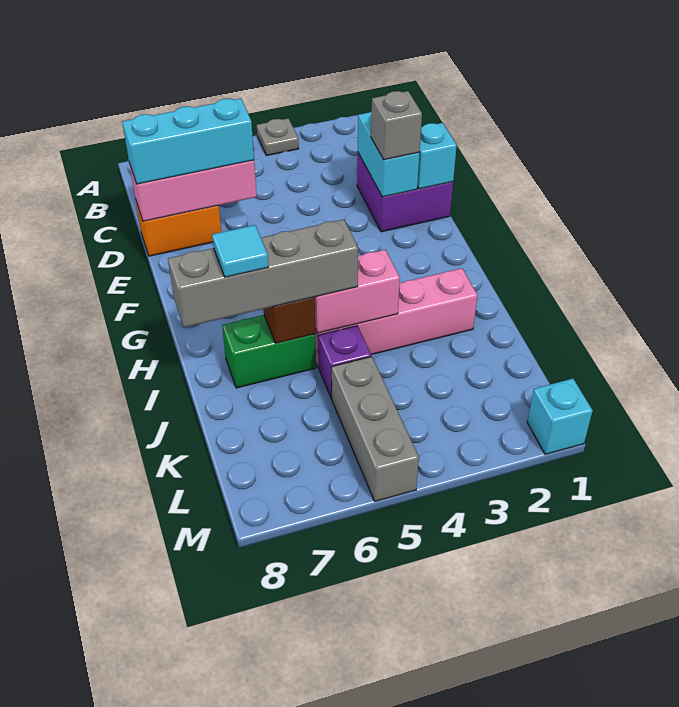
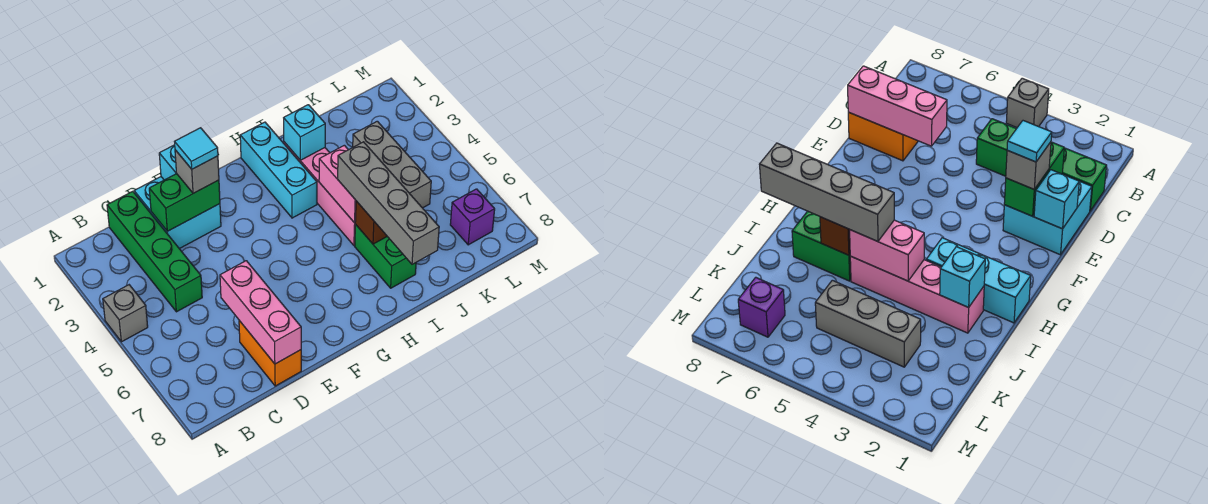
grey plate A4 level 1 -> grey brick A4 level 1
none -> green brick C1:C4 level 1
purple brick D1:E2 level 1 -> cyan brick D1:E2 level 1
cyan brick D2:E2 level 2 -> green brick D2:E2 level 2
cyan brick D6:D8 level 3 -> cyan brick H1:H3 level 1
cyan tile I7 level 4 -> cyan tile E2 level 4
purple brick J5 level 1 -> purple brick L7 level 1
grey brick K5:M5 level 1 -> grey brick K3:K5 level 1
cyan brick M1 level 1 -> cyan brick I2 level 2

